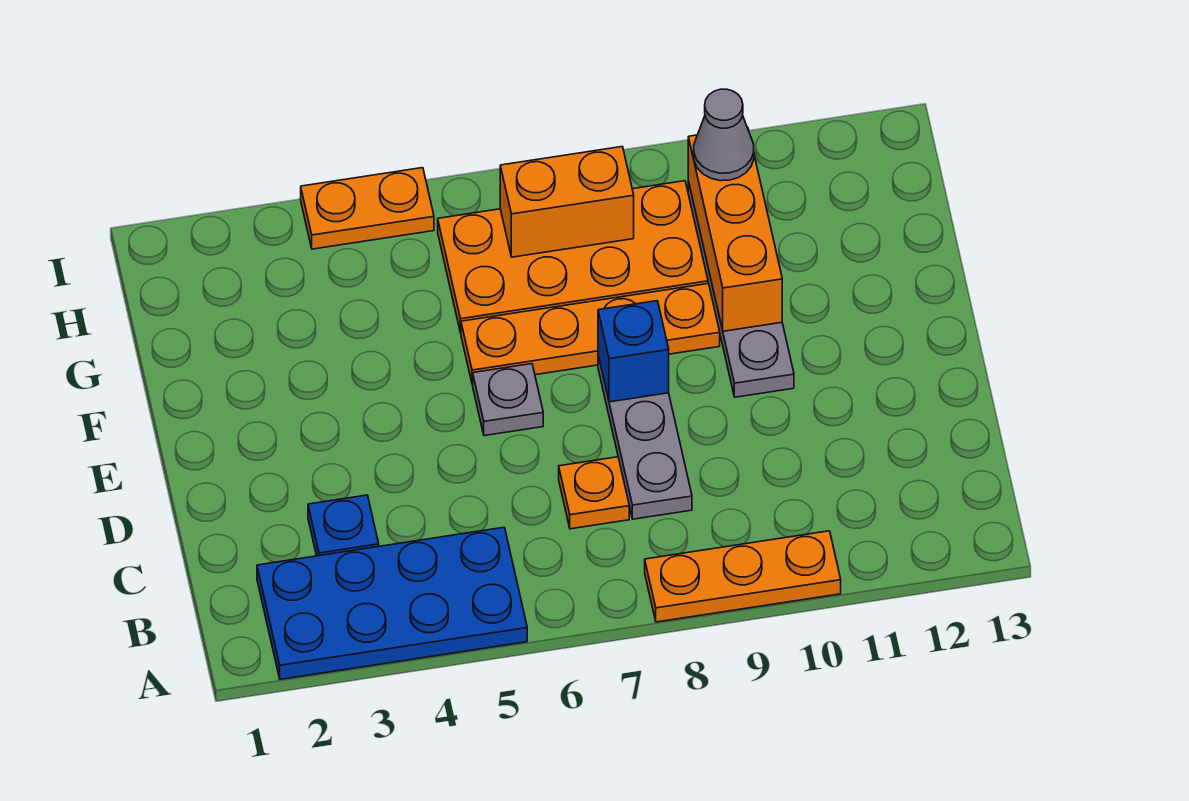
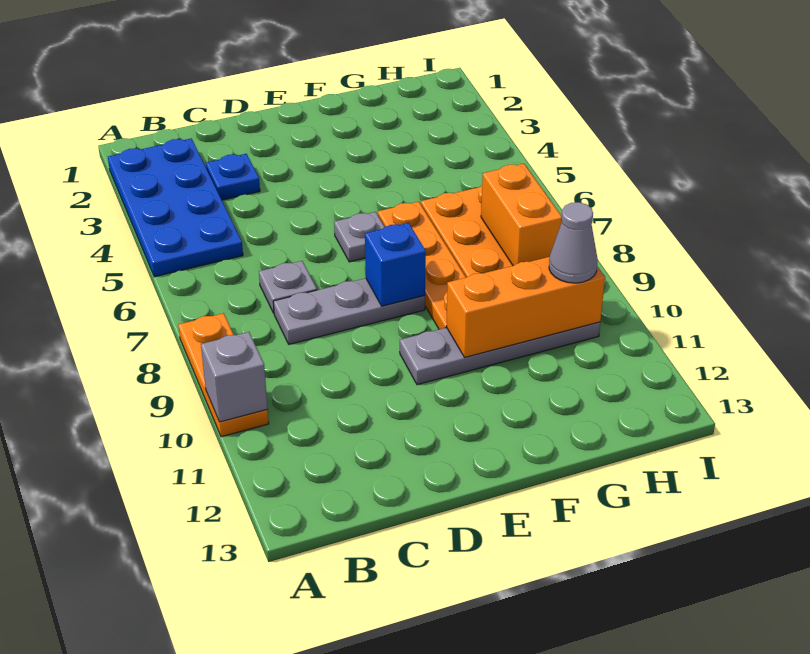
none -> grey brick A10 level 2
orange plate C7 level 1 -> grey plate C7 level 1
orange plate I4:I5 level 1 -> none

